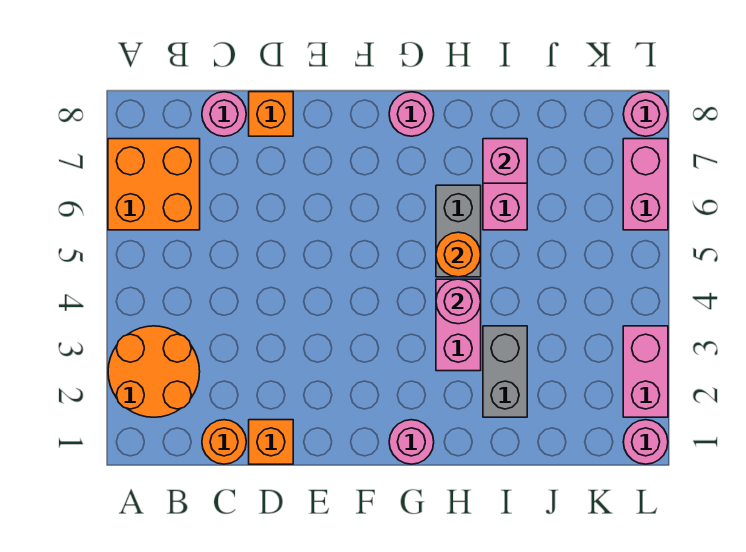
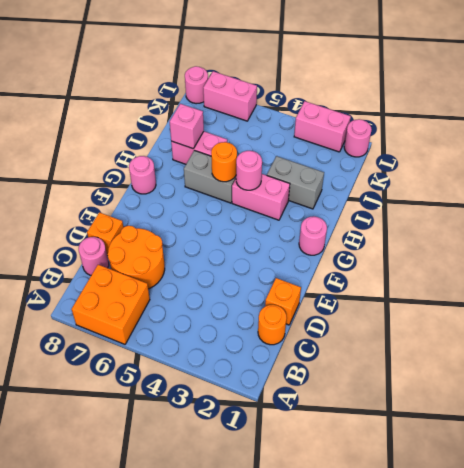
orange round brick A2:B3 level 1 -> orange round brick C6:D7 level 1

